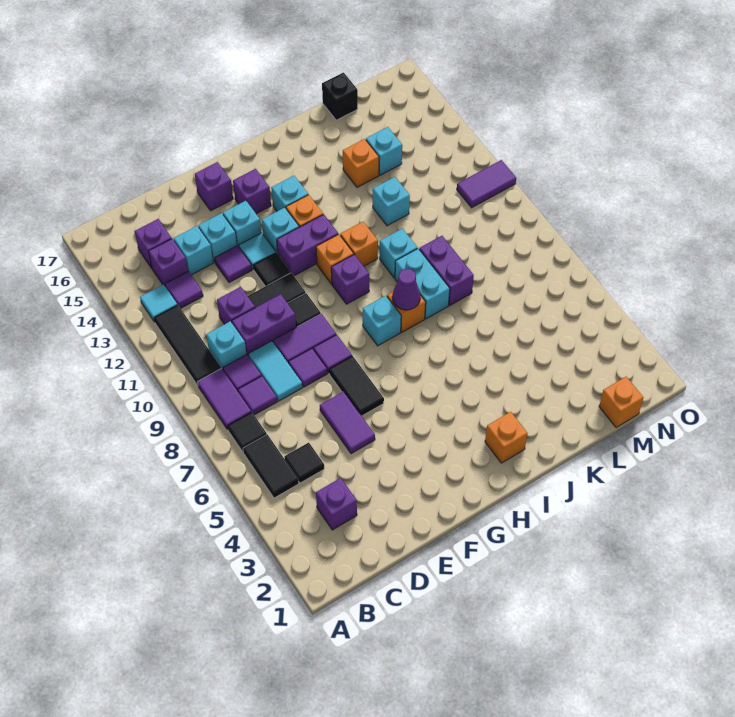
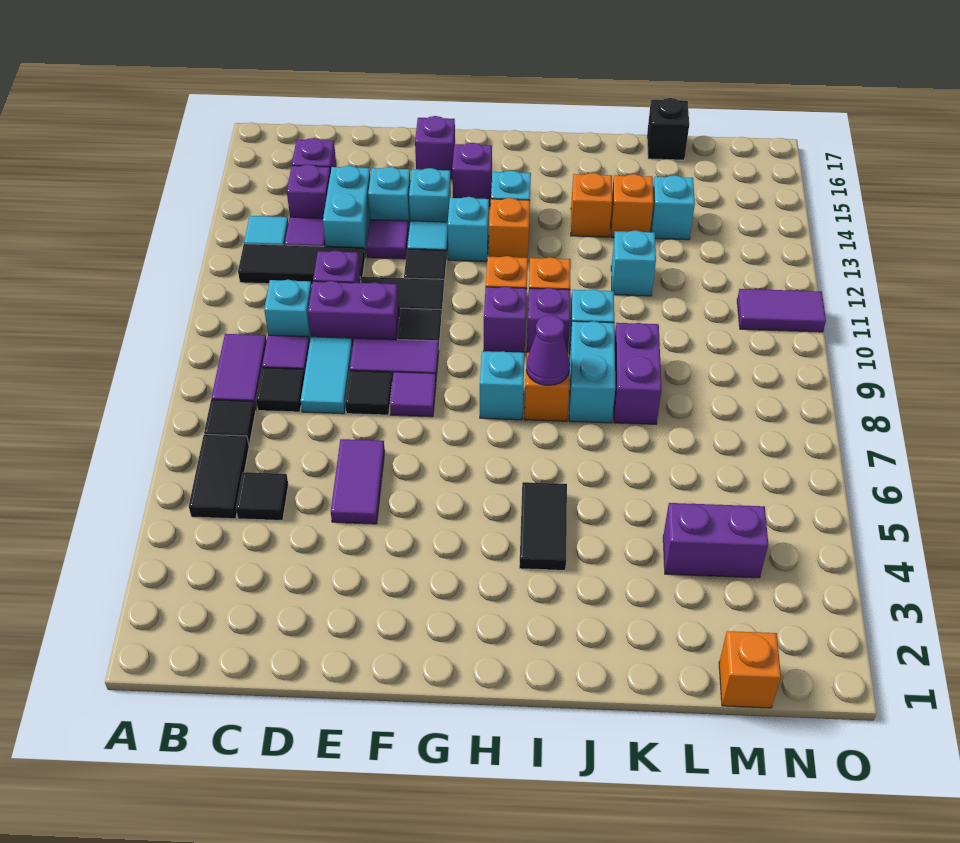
black tile B10:B12 level 1 -> black tile B12:D12 level 1
purple brick C3 level 1 -> purple brick I10 level 1
purple tile C8 level 1 -> black tile C8 level 1
cyan brick D14 level 1 -> cyan brick D13:D14 level 1
purple tile E8 level 1 -> black tile E8 level 1
black tile F6:F7 level 1 -> black tile I4:I5 level 1
purple brick G12:H12 level 1 -> purple brick L4:M4 level 1
orange brick I2 level 1 -> orange brick J14 level 1

